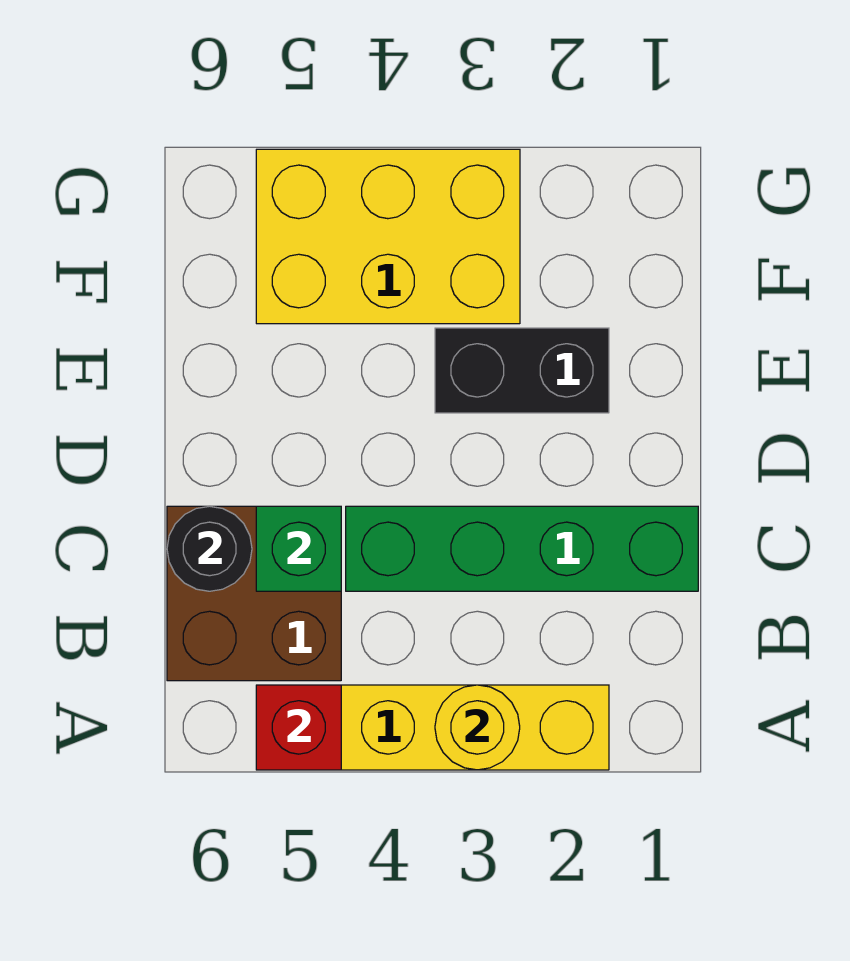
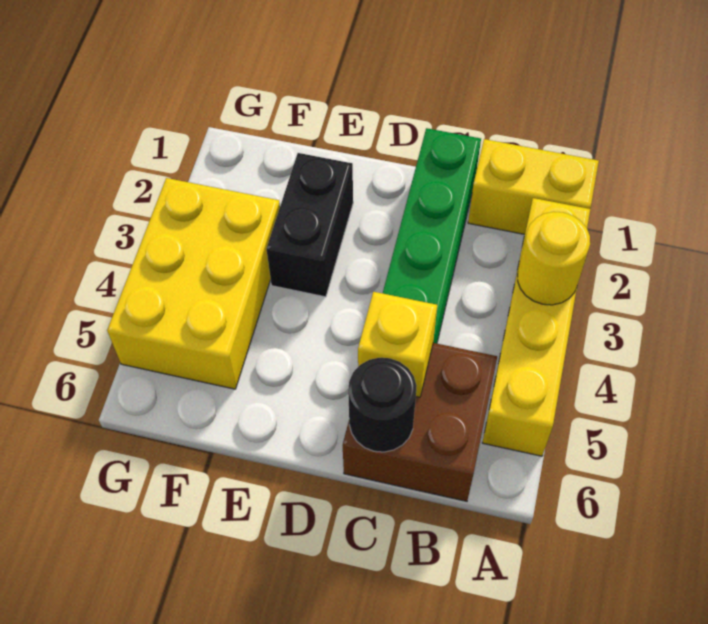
none -> yellow brick A1:B1 level 1
red brick A5 level 2 -> none
green brick C5 level 2 -> yellow brick C5 level 2

